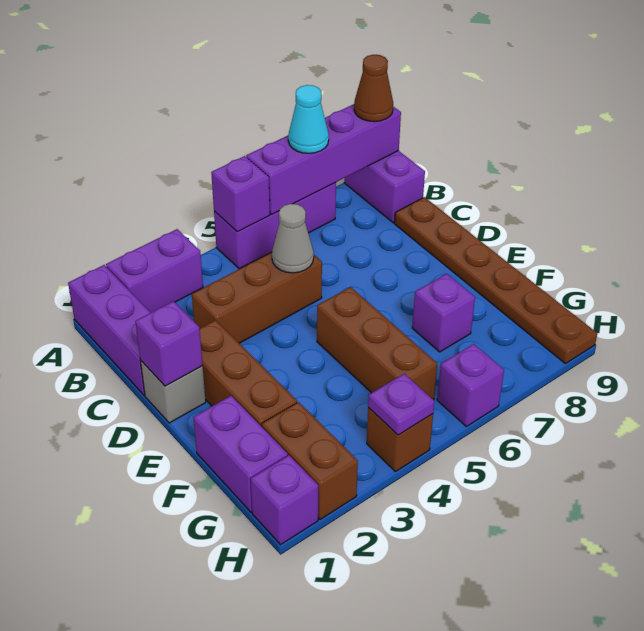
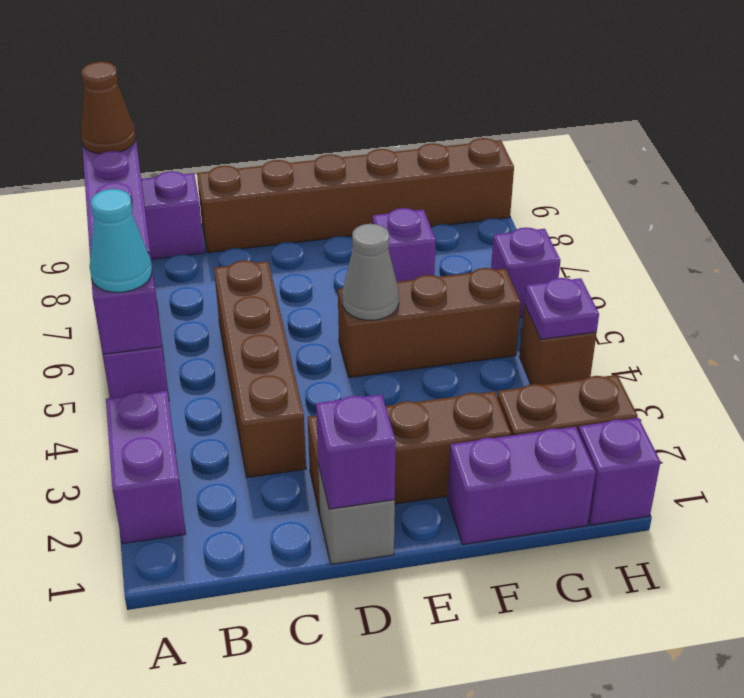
purple brick A1:C1 level 1 -> none
cyan cone A7 level 3 -> cyan cone A5 level 3
brown brick C3:C5 level 1 -> brown brick C3:C6 level 1
grey cone C5 level 2 -> grey cone E5 level 2
brown plate C9:H9 level 1 -> brown brick C9:H9 level 1

